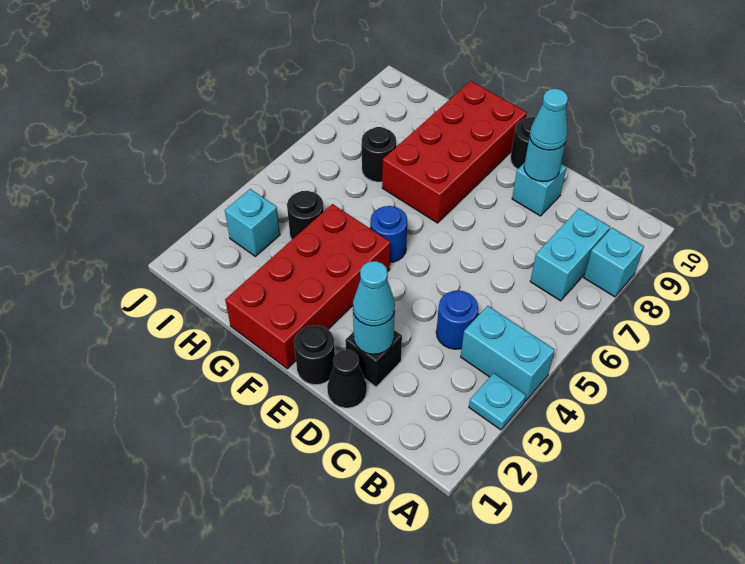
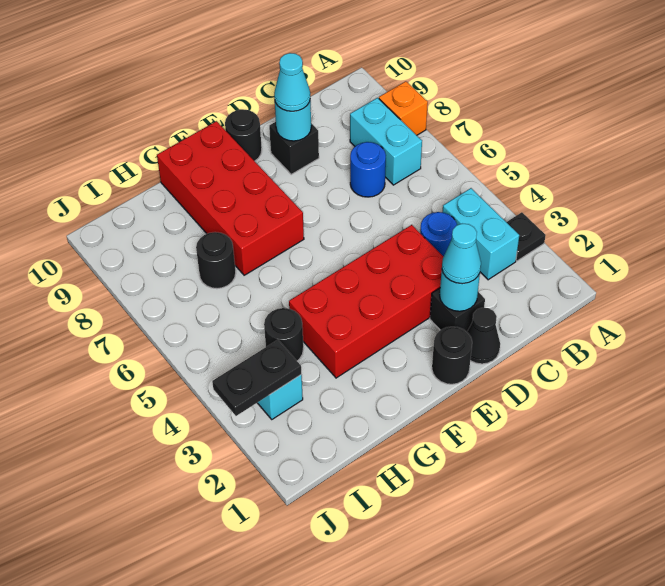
cyan plate A3 level 1 -> black plate A3 level 1
cyan brick A4:B4 level 1 -> cyan brick B3:B4 level 1
cyan brick A8 level 1 -> orange brick A8 level 1
cyan brick D9 level 1 -> black brick D9 level 1
red brick F1:G4 level 1 -> red brick D3:G4 level 1
blue round brick F5 level 1 -> blue round brick C7 level 1
none -> black plate I3:J3 level 2

